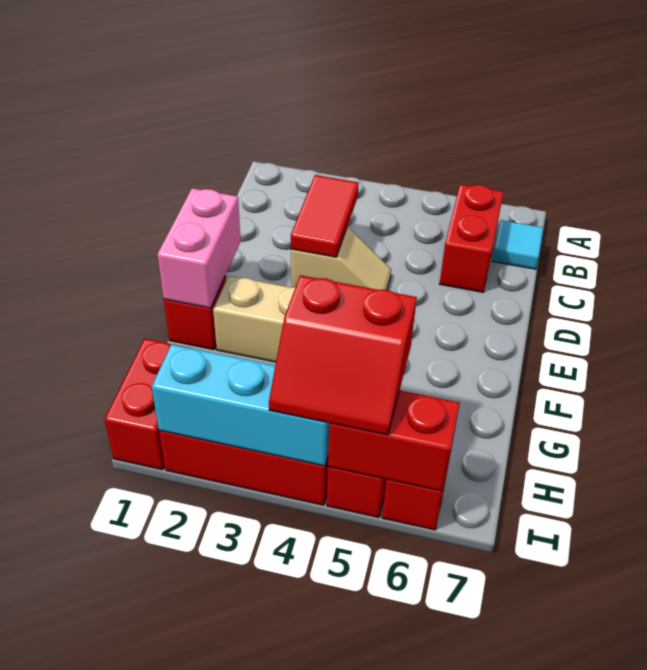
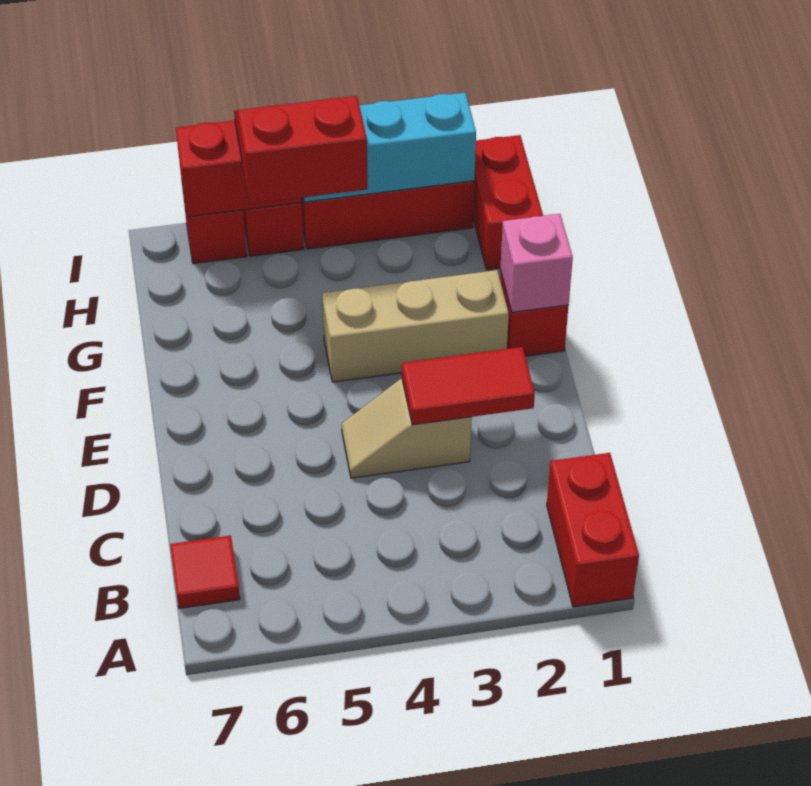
red brick B6:C6 level 1 -> red brick A1:B1 level 1
cyan tile B7 level 1 -> red tile B7 level 1
red tile C3:D3 level 2 -> red tile D2:D3 level 2
pink brick E1:F1 level 2 -> pink brick F1 level 2

